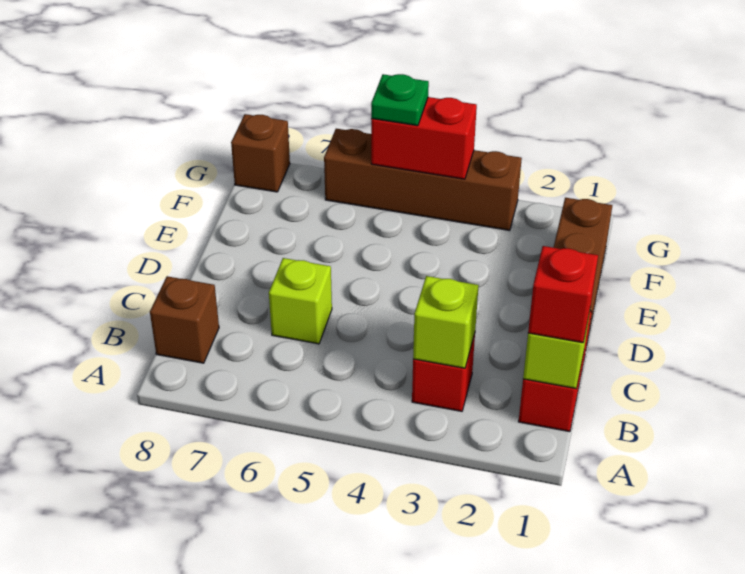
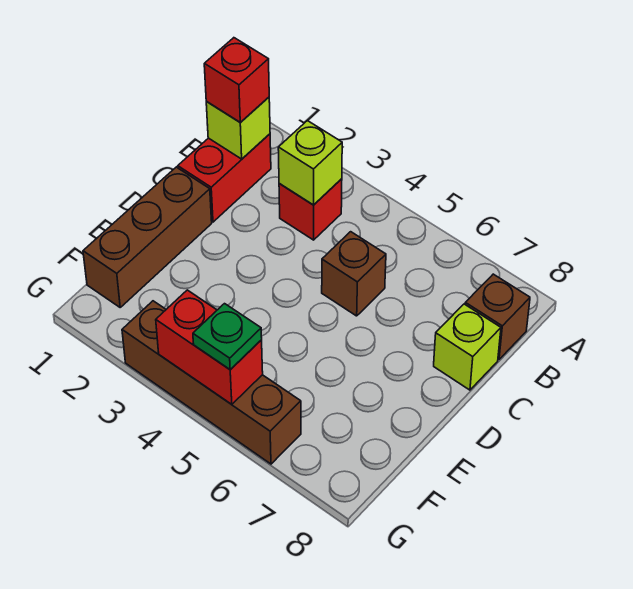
lime brick C6 level 1 -> lime brick C8 level 1
brown brick G8 level 1 -> brown brick C5 level 1

